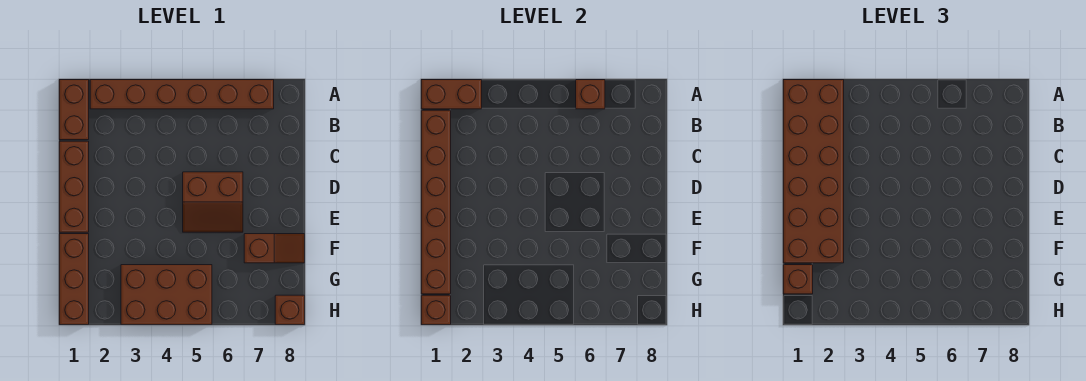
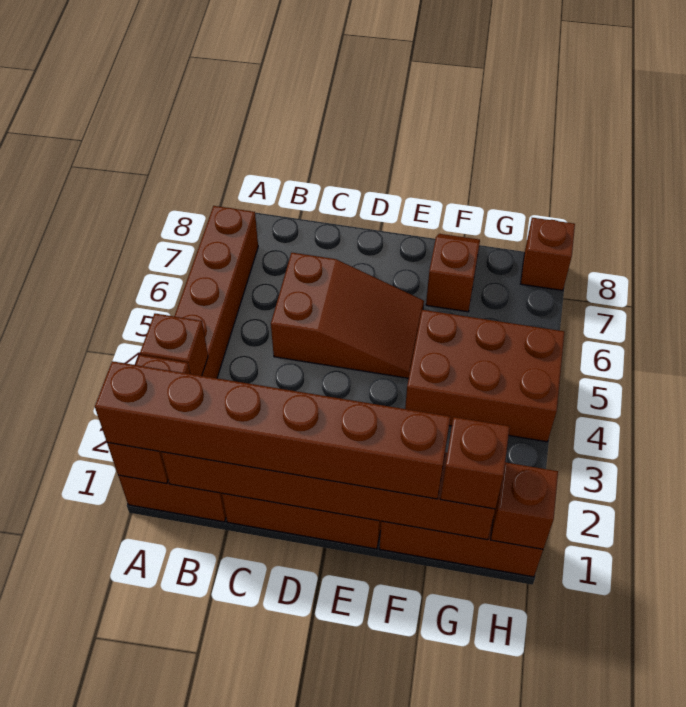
brown brick A1:F2 level 3 -> brown brick A1:F1 level 3
brown brick A6 level 2 -> brown brick A3 level 2
brown slope D5:E6 level 1 top D -> brown slope C5:E6 level 1 top C
brown brick G3:H5 level 1 -> brown brick F4:H5 level 1

